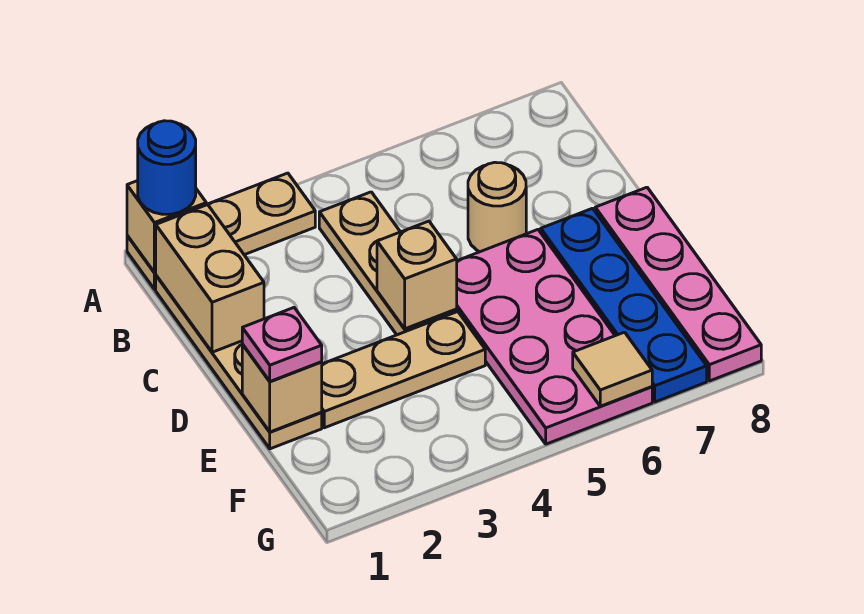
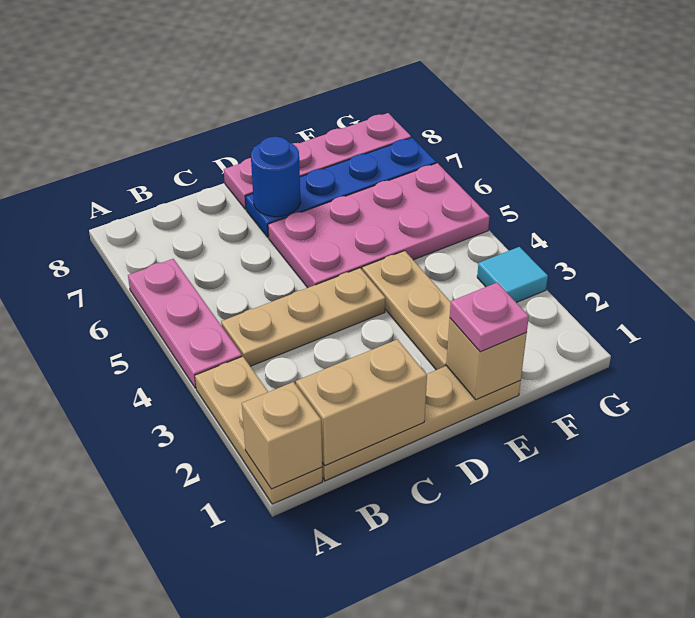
blue round brick A1 level 3 -> blue round brick D7 level 2
none -> pink plate A4:A6 level 1
tan round brick C6 level 1 -> none
tan brick D4 level 2 -> none
none -> cyan tile G3 level 1
tan tile G6 level 2 -> none

